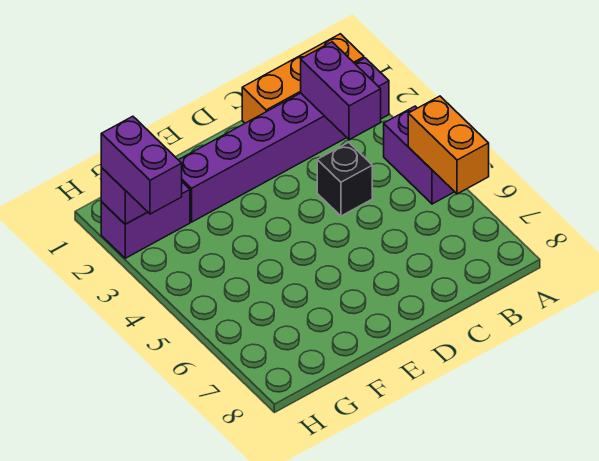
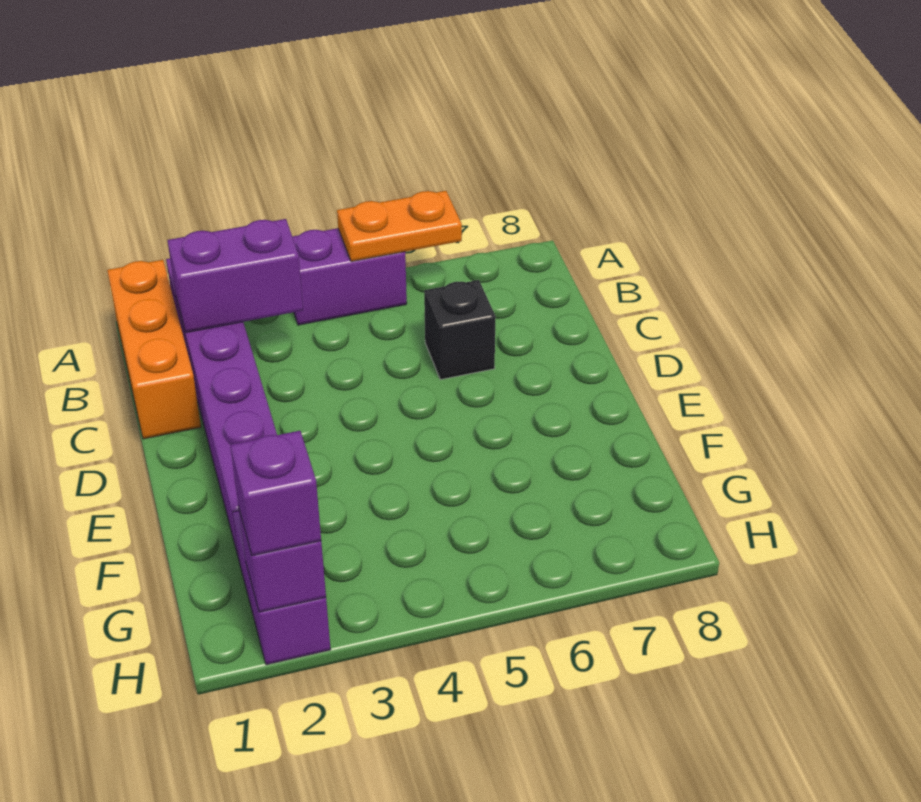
orange brick A5:A6 level 2 -> orange plate A5:A6 level 2
black brick C4 level 1 -> black brick C6 level 1
purple brick H2:H3 level 3 -> purple brick H2 level 3

